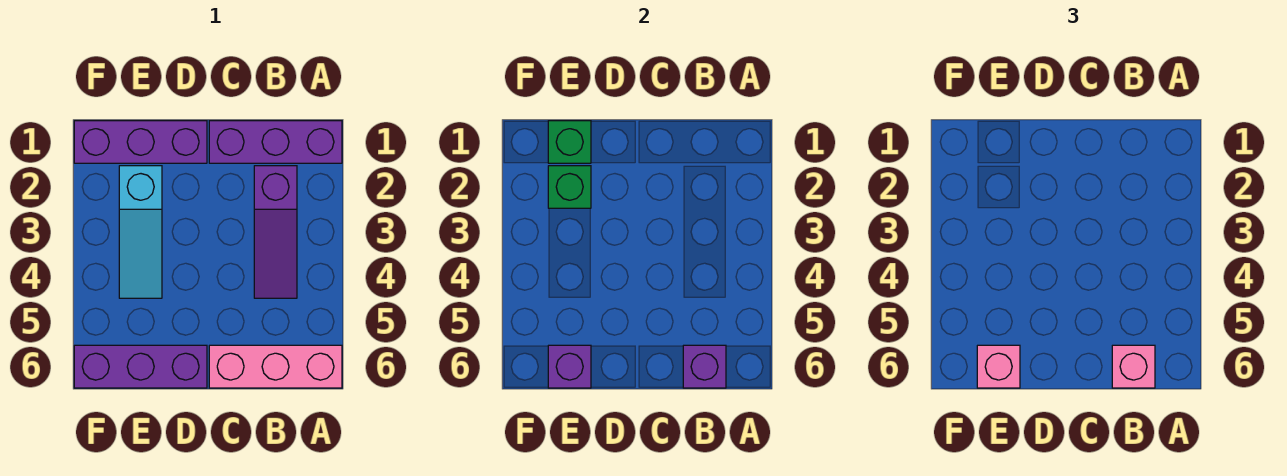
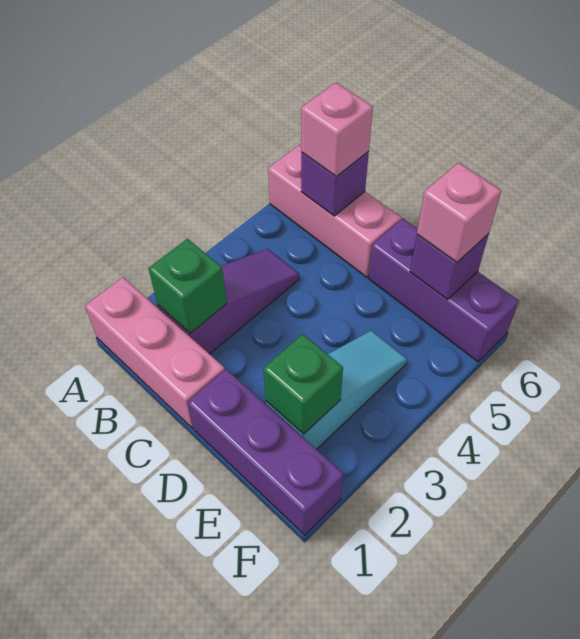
purple brick A1:C1 level 1 -> pink brick A1:C1 level 1
green brick E1 level 2 -> green brick B2 level 2

